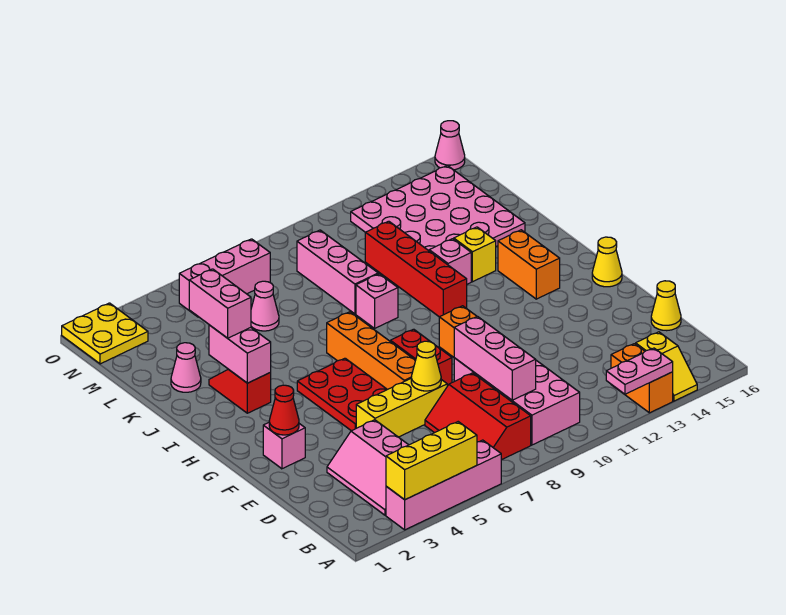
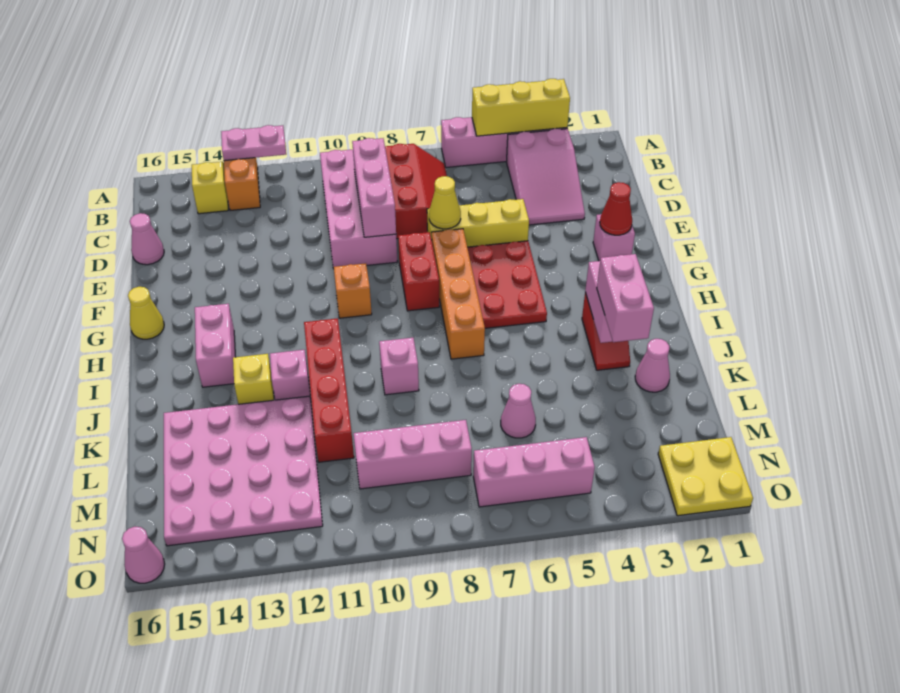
pink slope B3:D4 level 1 top 4 -> pink slope B3:D4 level 1 top B
yellow cone D16 level 1 -> pink cone D16 level 1
orange brick H14:I14 level 1 -> pink brick H14:I14 level 1
pink brick K9:M9 level 1 -> pink brick M8:M10 level 1

